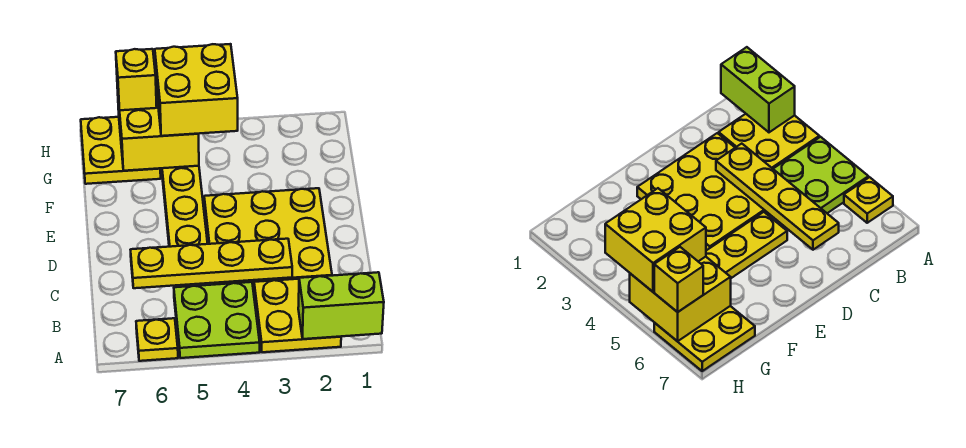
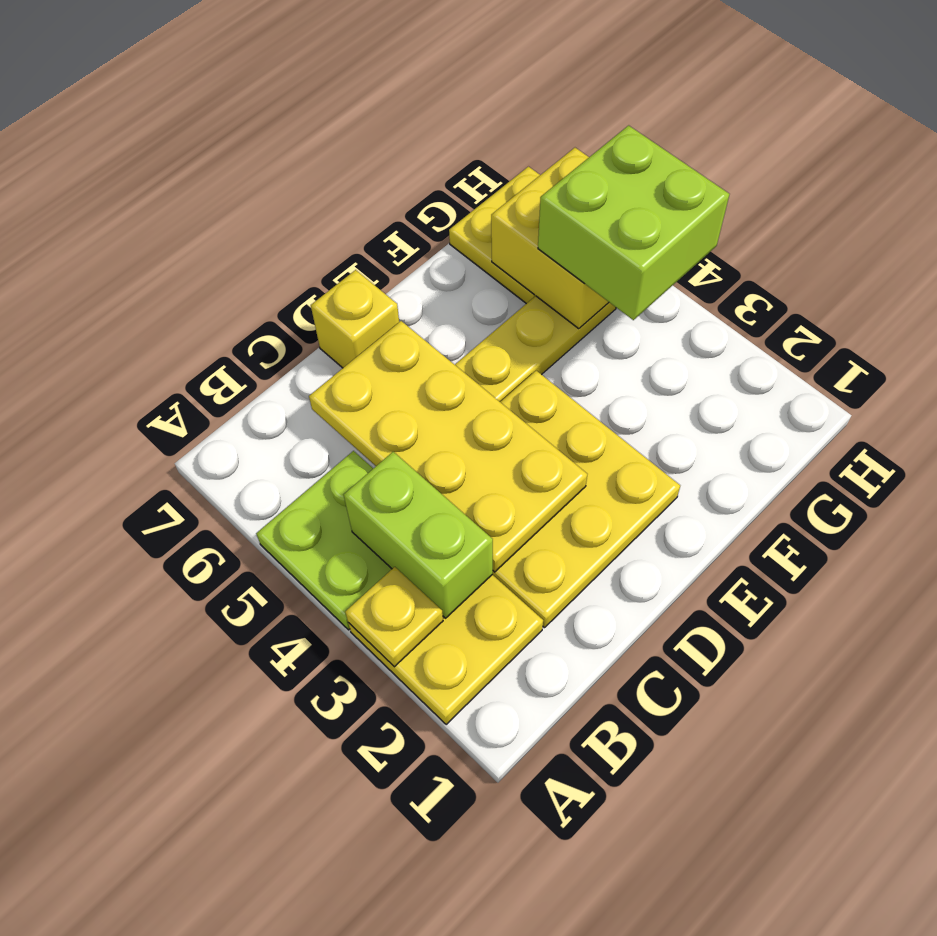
lime brick A1:A2 level 2 -> lime brick B3:B4 level 2
yellow plate A6 level 1 -> yellow plate A3 level 2
yellow plate C3:C6 level 2 -> yellow plate C3:D6 level 2
yellow brick G4:H5 level 3 -> lime brick G4:H5 level 3
yellow brick H6 level 3 -> yellow brick D7 level 1

